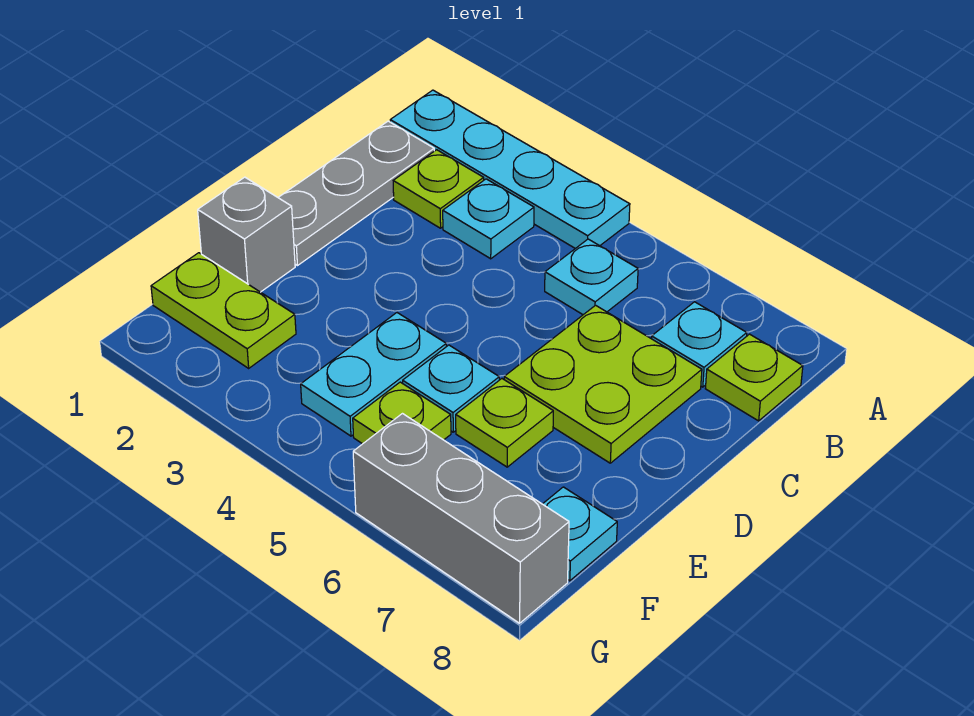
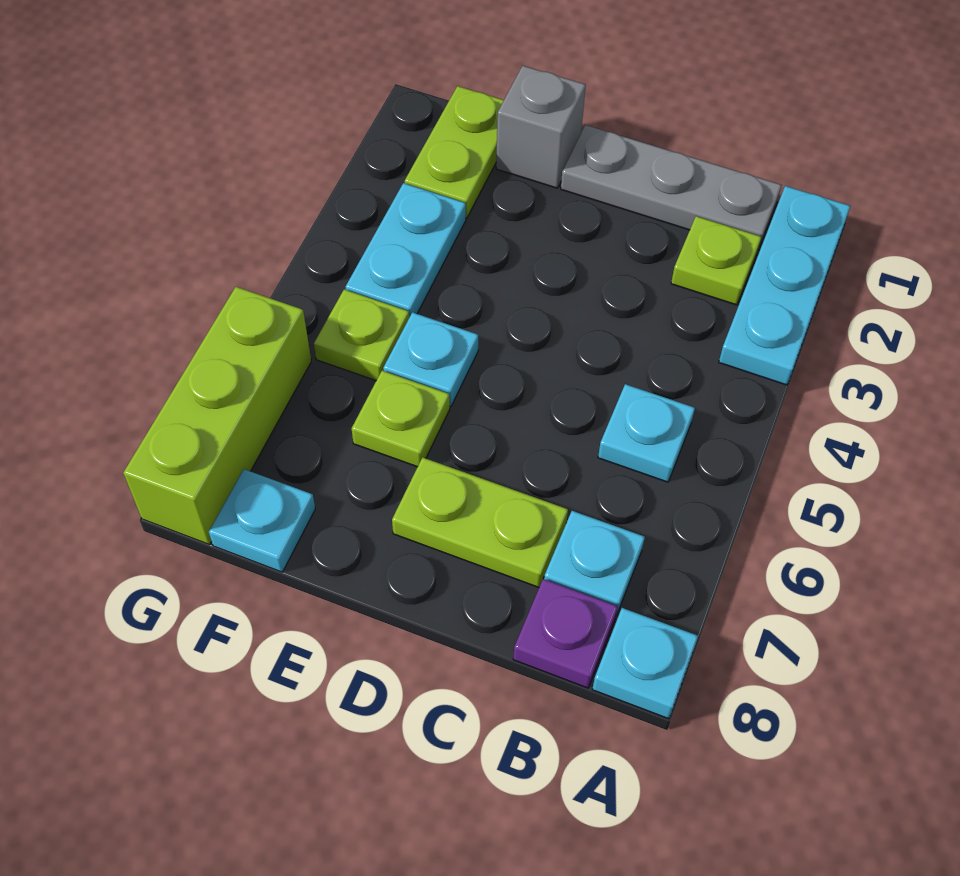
cyan plate A1:A4 level 1 -> cyan plate A1:A3 level 1
cyan plate B3 level 1 -> cyan plate A8 level 1
lime plate B8 level 1 -> purple plate B8 level 1
lime plate C6:D7 level 1 -> lime plate C7:D7 level 1
cyan plate E4:F4 level 1 -> cyan plate F3:F4 level 1
grey brick G6:G8 level 1 -> lime brick G6:G8 level 1

